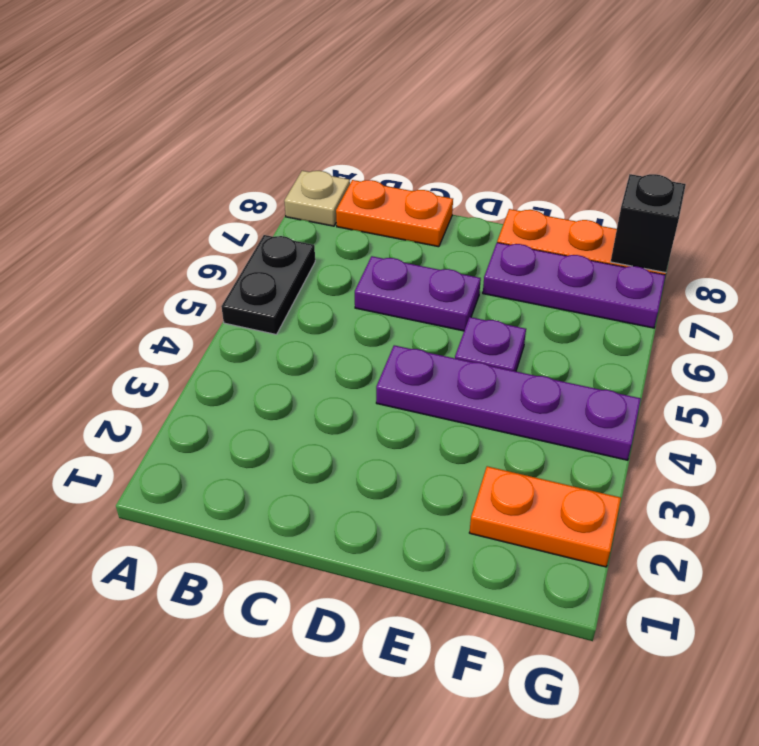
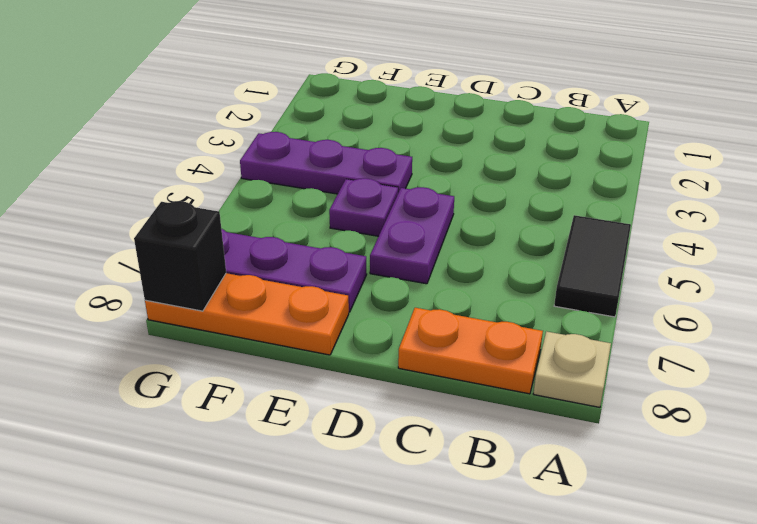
black plate A5:A6 level 1 -> black tile A5:A6 level 1
purple plate C6:D6 level 1 -> purple plate D5:D6 level 1
purple plate D4:G4 level 1 -> purple plate E4:G4 level 1
orange plate F2:G2 level 1 -> none

